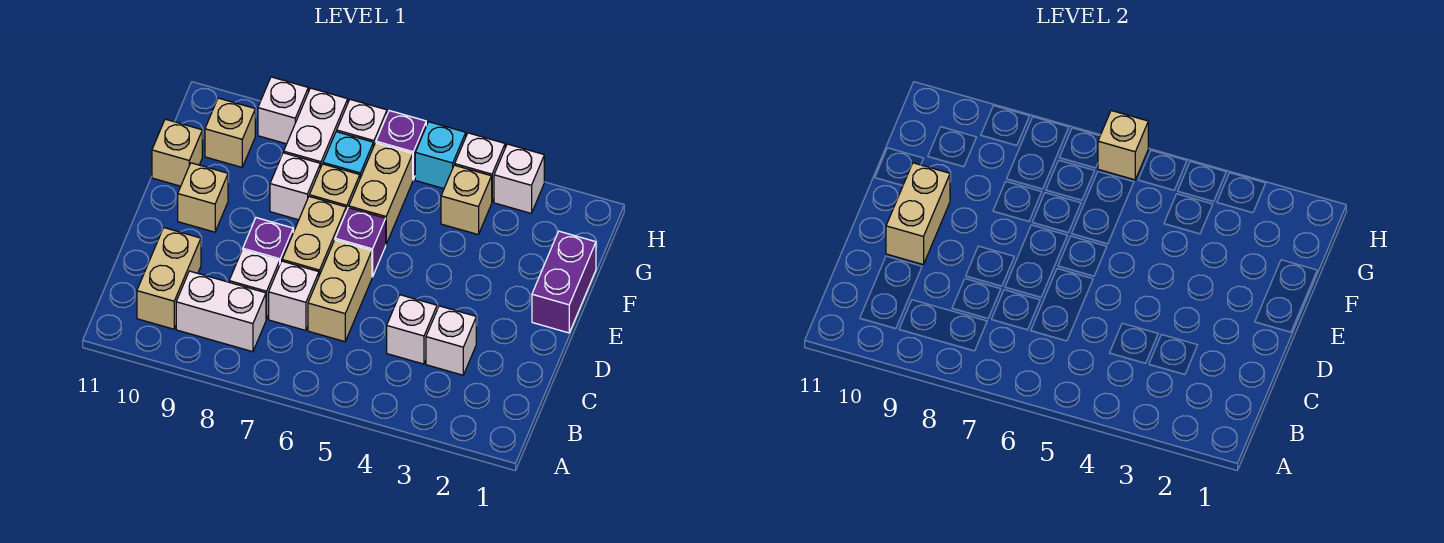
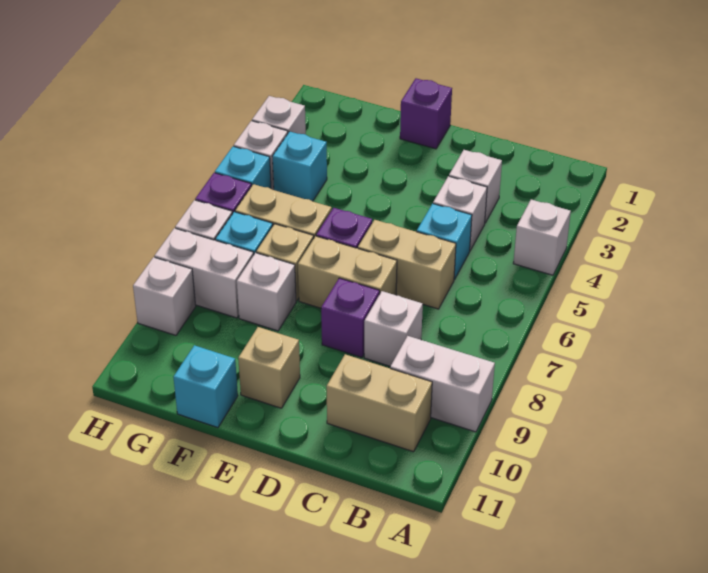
white brick B8:B9 level 1 -> white brick A9:B9 level 1
none -> cyan brick C5 level 1
white brick C7 level 1 -> white brick A4 level 1
tan brick D10:E10 level 2 -> none
purple brick E1:F1 level 1 -> purple brick E1 level 1
tan brick F11 level 1 -> cyan brick F11 level 1
tan brick G4 level 1 -> cyan brick G4 level 1
tan brick G10 level 1 -> none
tan brick H6 level 2 -> none

